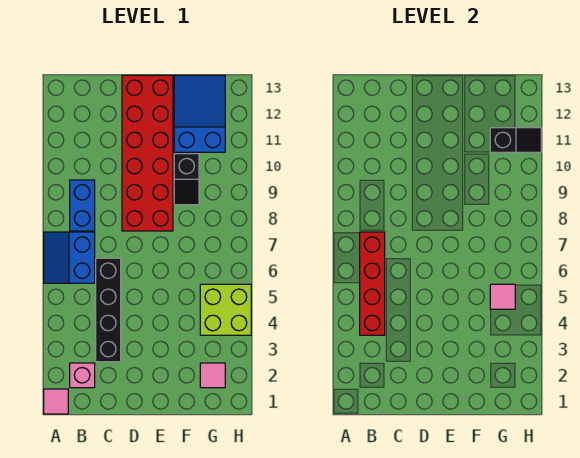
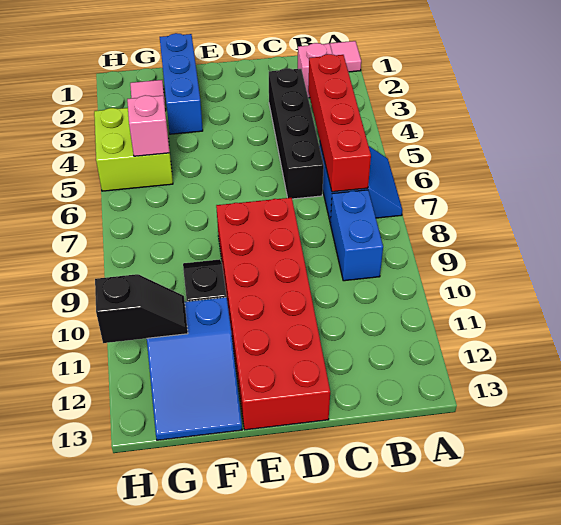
none -> blue brick F1:F3 level 1
pink tile G5 level 2 -> pink brick G5 level 2
black slope G11:H11 level 2 top G -> black slope G11:H11 level 2 top H

